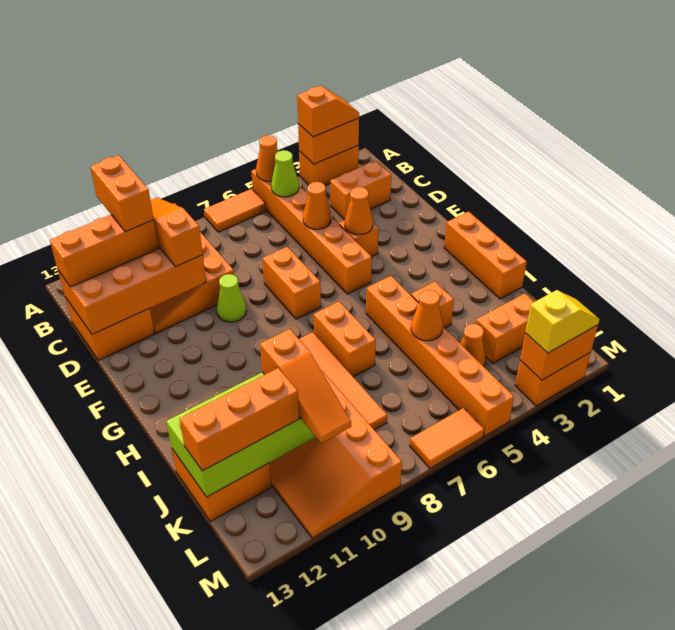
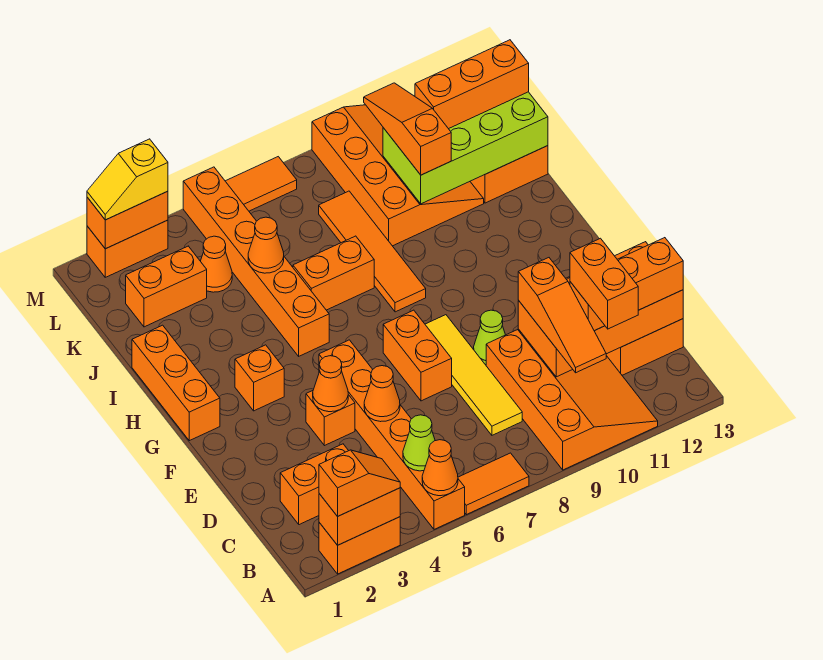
orange slope A2:A3 level 3 top 3 -> orange slope A2:A3 level 3 top 2
none -> yellow tile C8:F8 level 1
orange brick H7:I7 level 1 -> orange brick I6:I7 level 1
orange brick I4 level 1 -> orange brick G3 level 1

